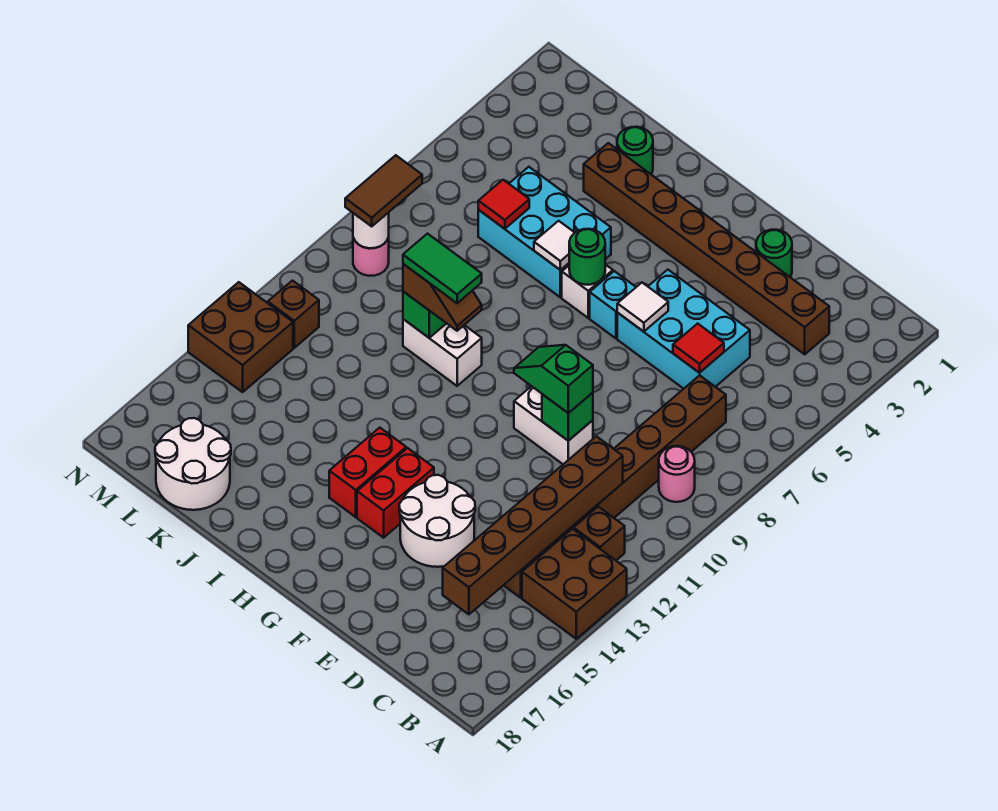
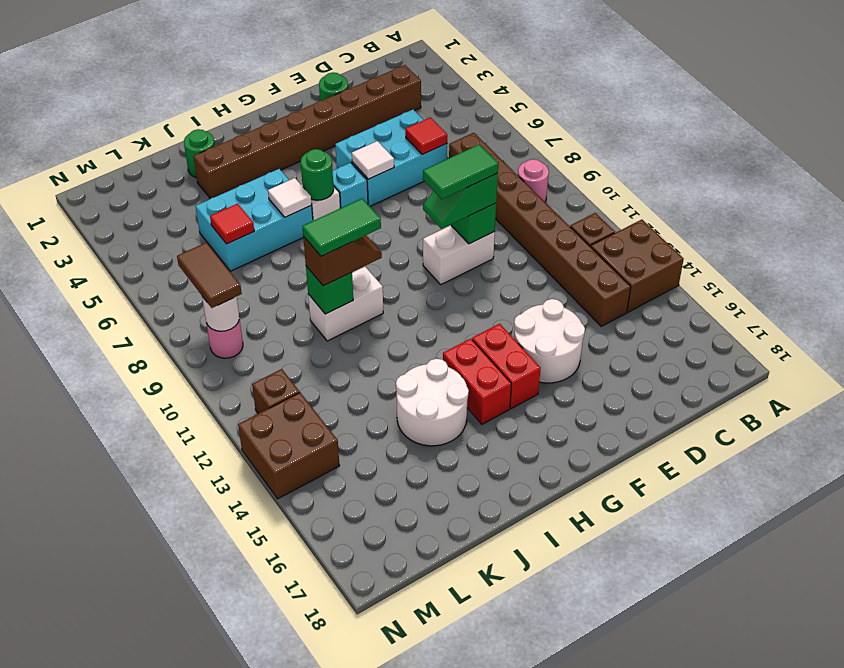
brown brick C11:C16 level 2 -> none
none -> green tile E10:F10 level 4
white round brick K17:L18 level 1 -> white round brick I14:J15 level 1

